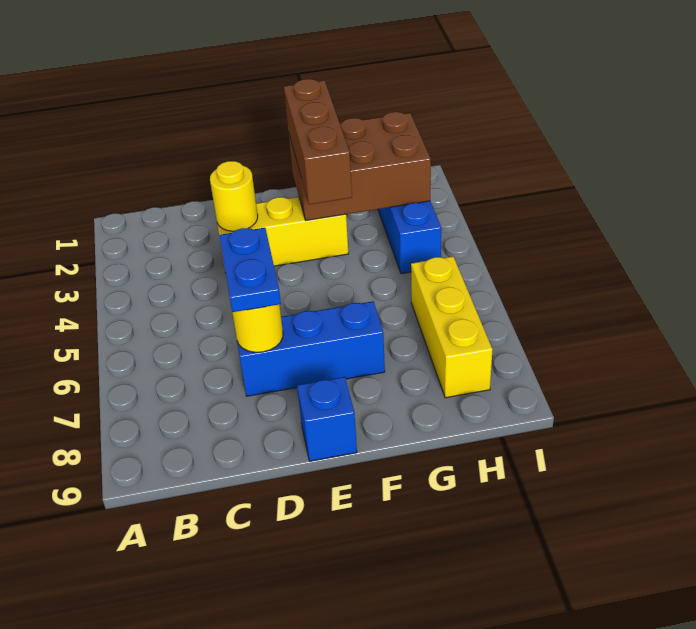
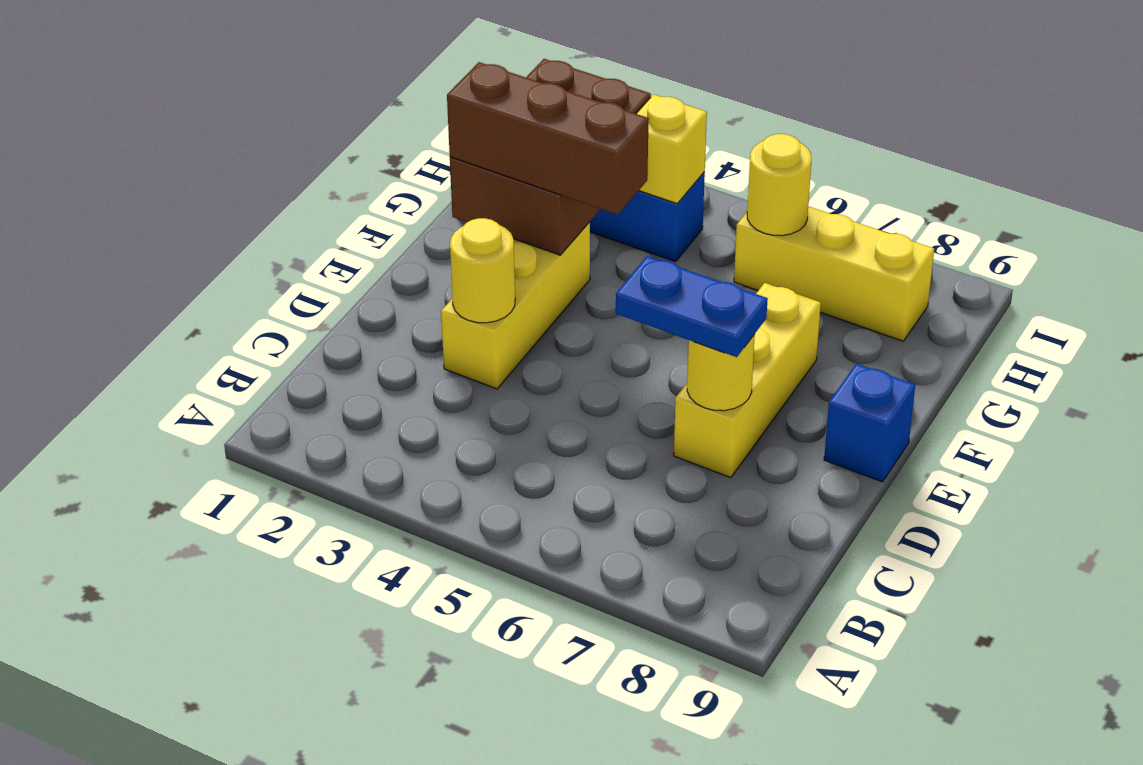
blue brick D7:F7 level 1 -> yellow brick D7:F7 level 1
none -> yellow brick H4 level 2
none -> yellow round brick H6 level 2

